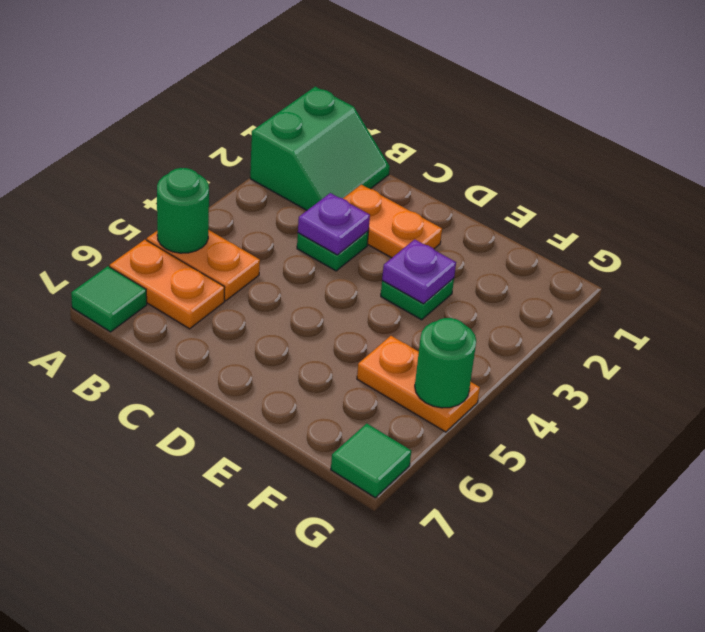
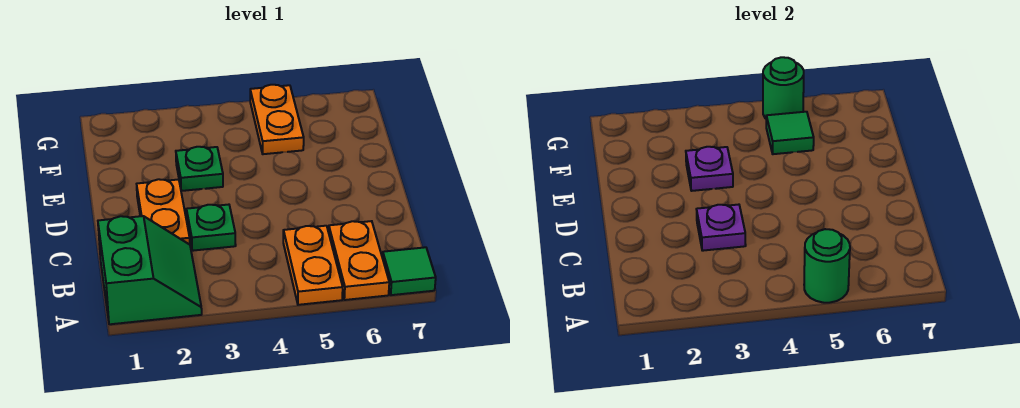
green slope A1:B2 level 1 top A -> green slope A1:B2 level 1 top 1
green tile G7 level 1 -> green tile F5 level 2

